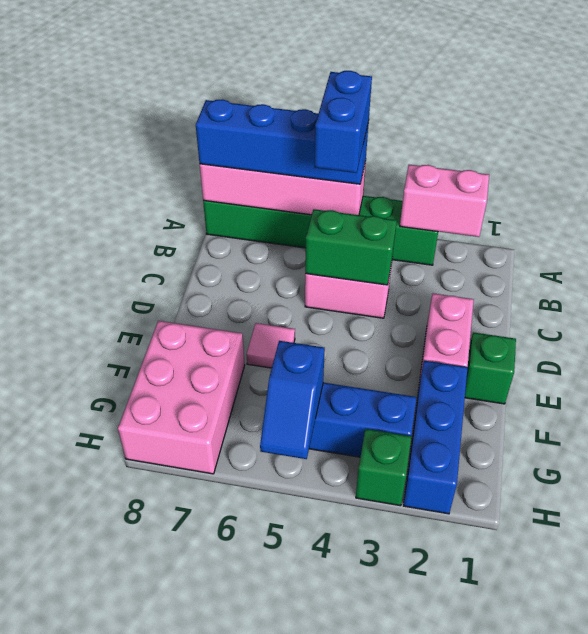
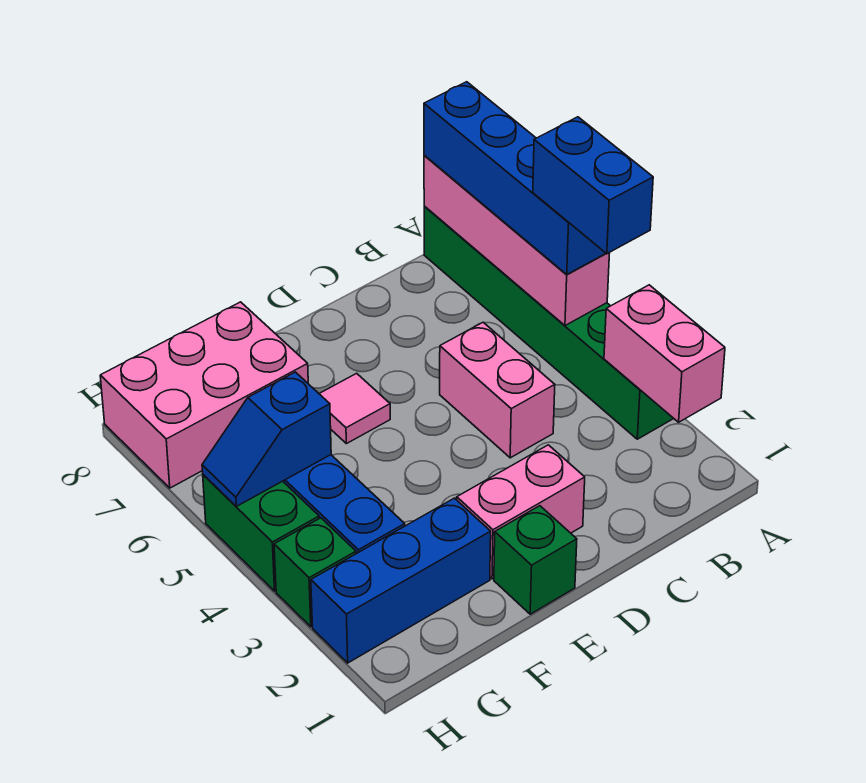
blue brick A5:B5 level 4 -> blue brick A4:A5 level 4
green brick C4:C5 level 2 -> green brick H4:H5 level 1

